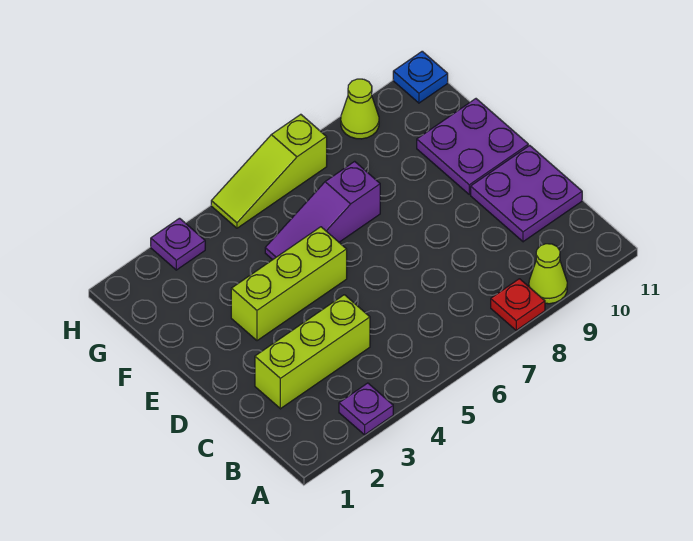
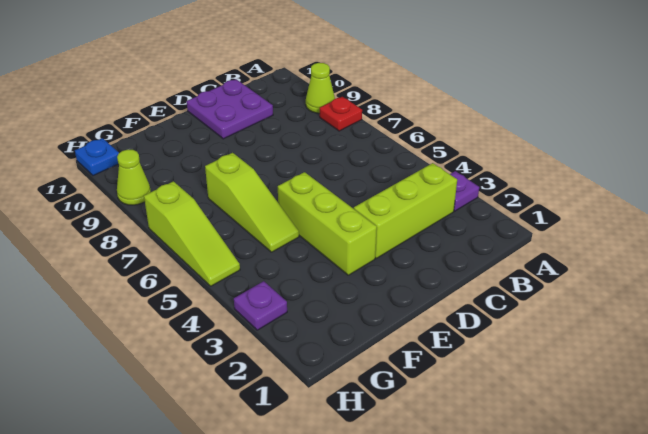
lime brick C2:C4 level 1 -> lime brick B3:D3 level 1
purple plate E10:F11 level 1 -> none
purple slope F5:F7 level 1 top 7 -> lime slope F5:F7 level 1 top 7

